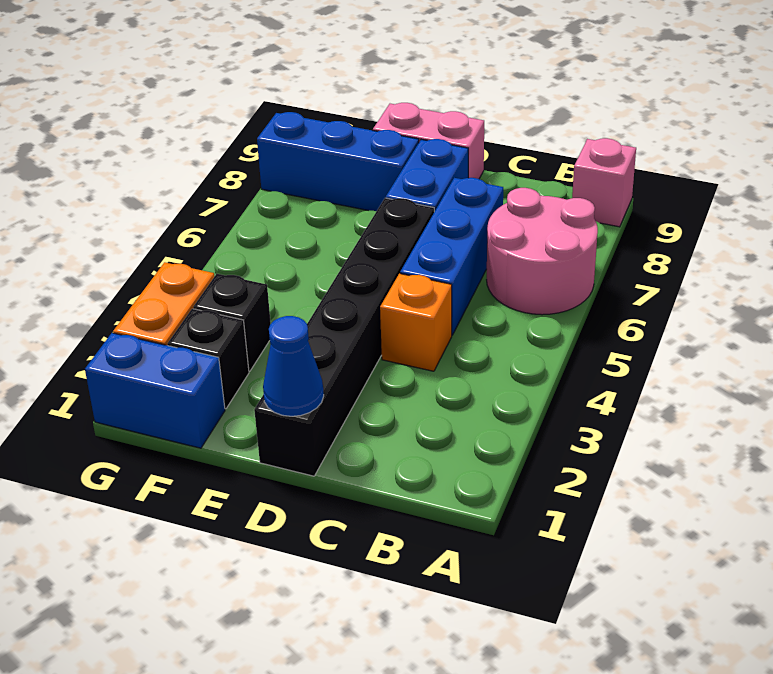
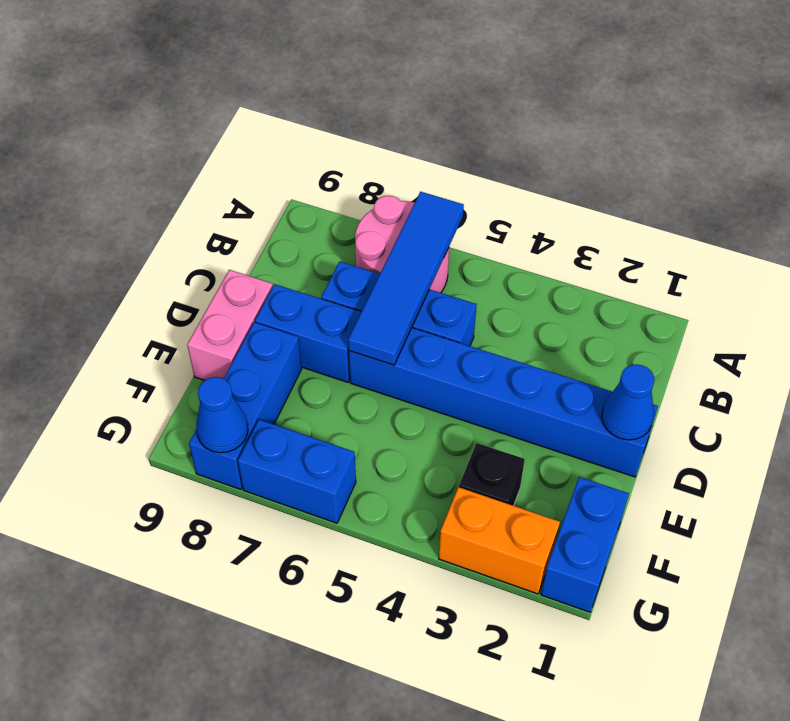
none -> blue tile A6:D6 level 2
pink brick A9 level 1 -> none
orange brick C4 level 1 -> none
black brick D1:D6 level 1 -> blue brick D1:D6 level 1
black brick F2 level 1 -> none
none -> blue brick G6:G7 level 1
none -> blue cone G8 level 2

